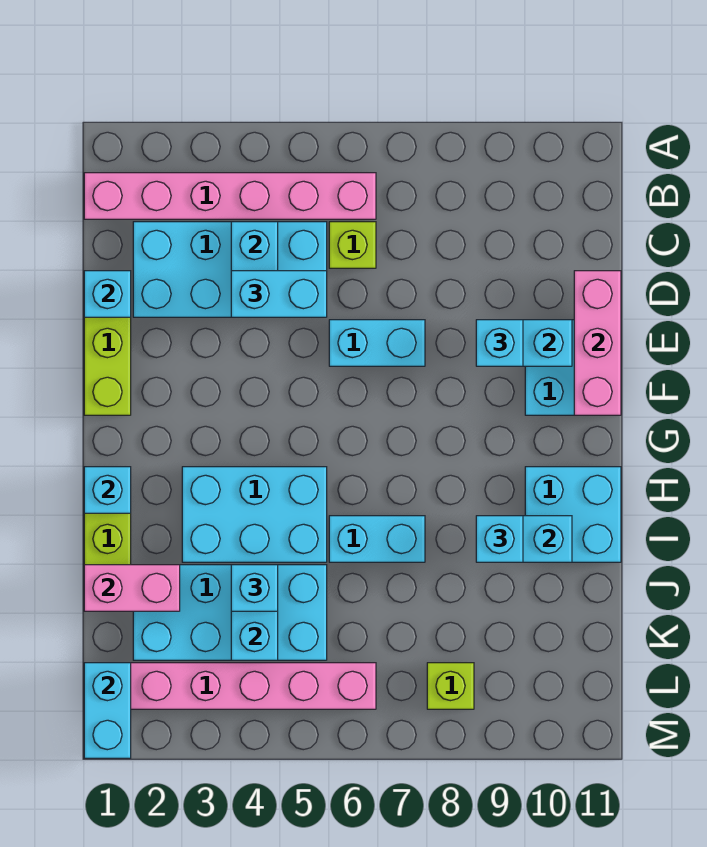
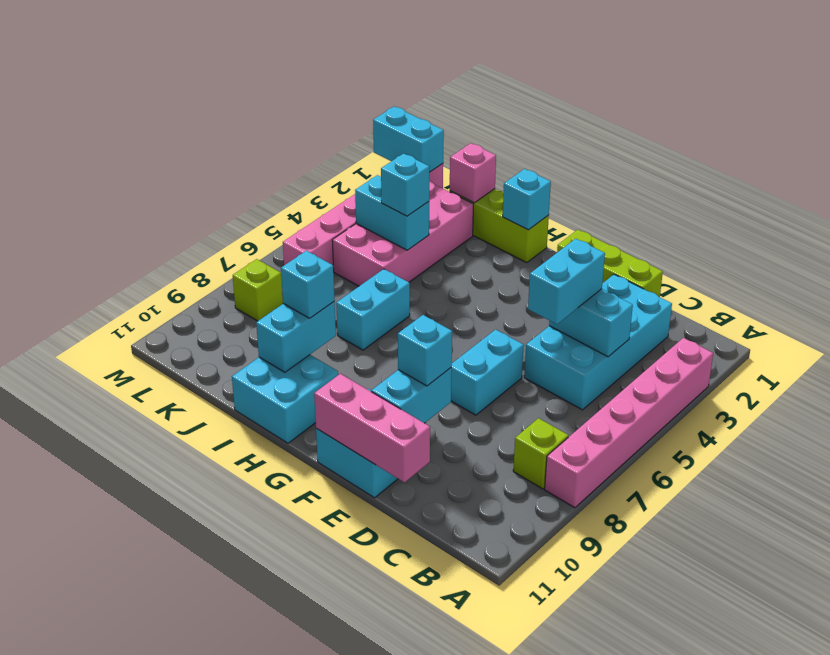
pink brick B1:B6 level 1 -> pink brick A3:A8 level 1
lime brick C6 level 1 -> lime brick B8 level 1
cyan brick D1 level 2 -> none
cyan brick H3:I5 level 1 -> none
pink brick J1:J2 level 2 -> pink brick J1 level 2
cyan brick J2:K5 level 1 -> pink brick J2:K5 level 1

